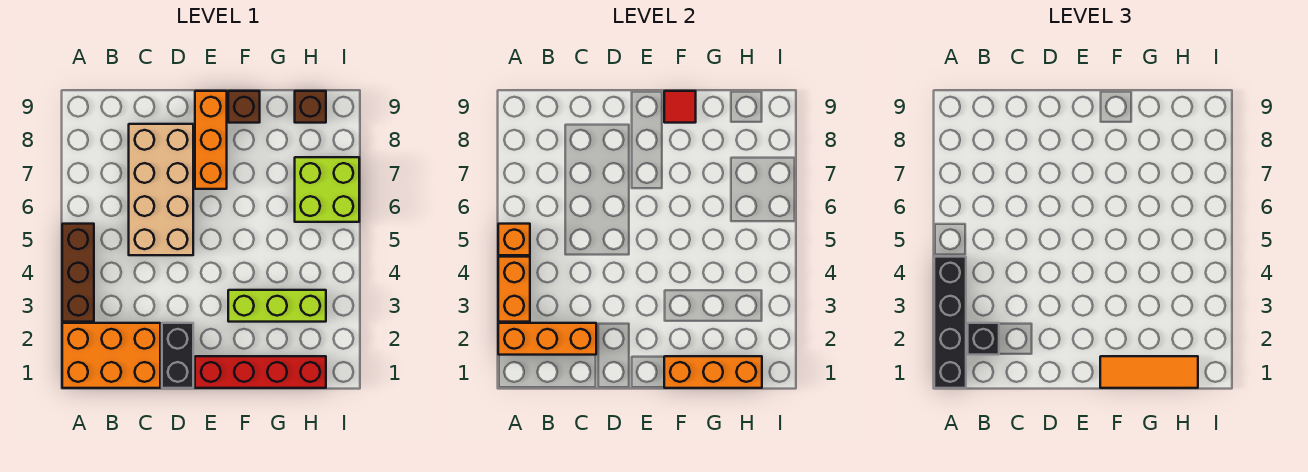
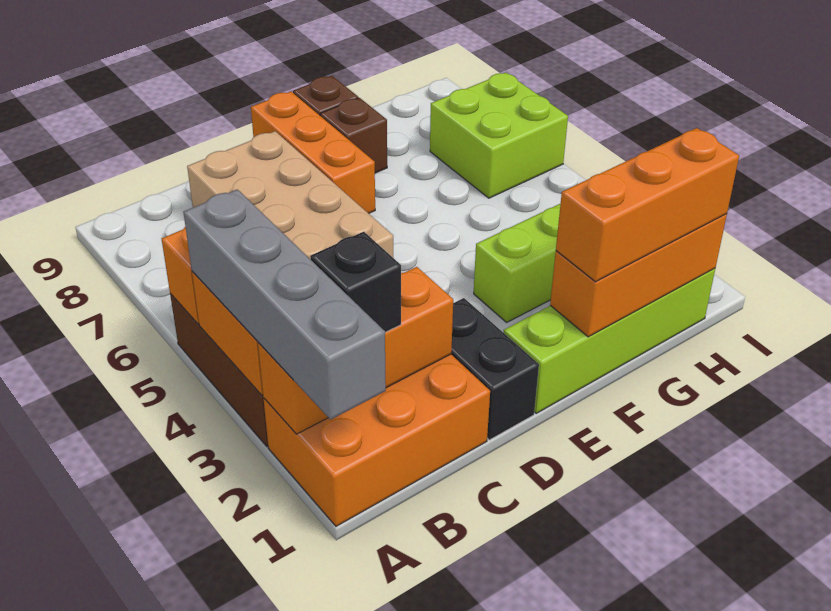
black brick A1:A4 level 3 -> grey brick A1:A4 level 3
red brick E1:H1 level 1 -> lime brick E1:H1 level 1
orange tile F1:H1 level 3 -> orange brick F1:H1 level 3
red tile F9 level 2 -> none
brown brick H9 level 1 -> brown brick F8 level 1

